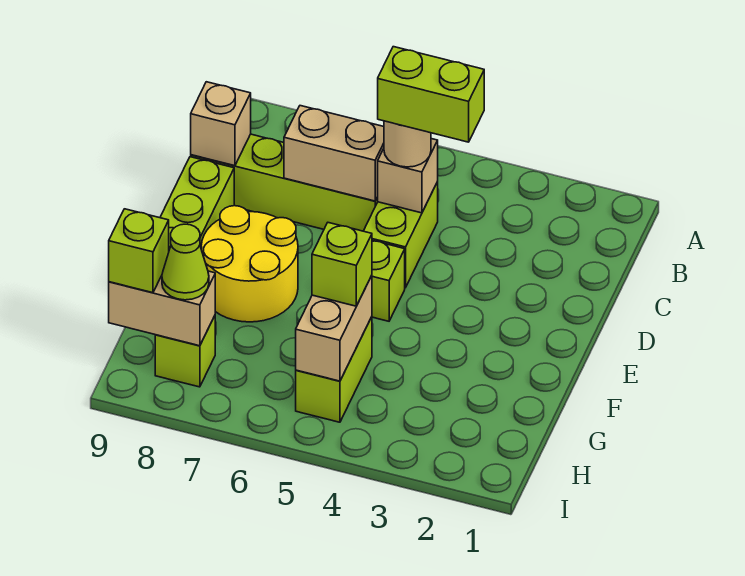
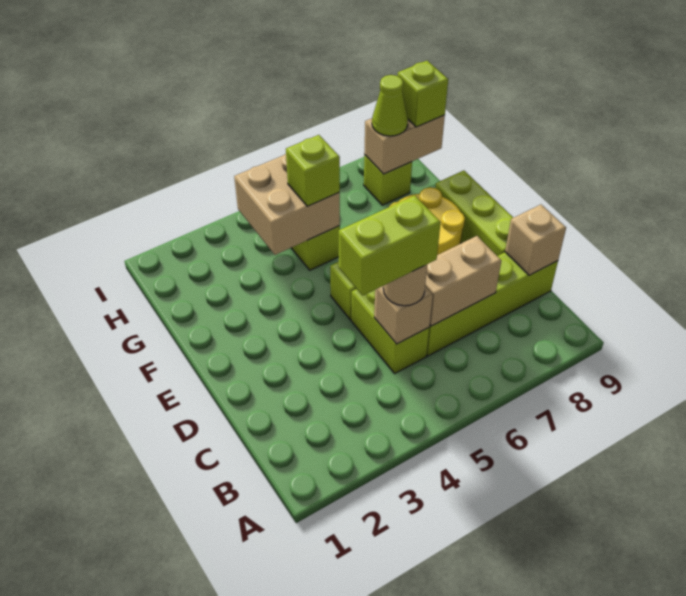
tan brick G5:H5 level 2 -> tan brick G4:H5 level 2

